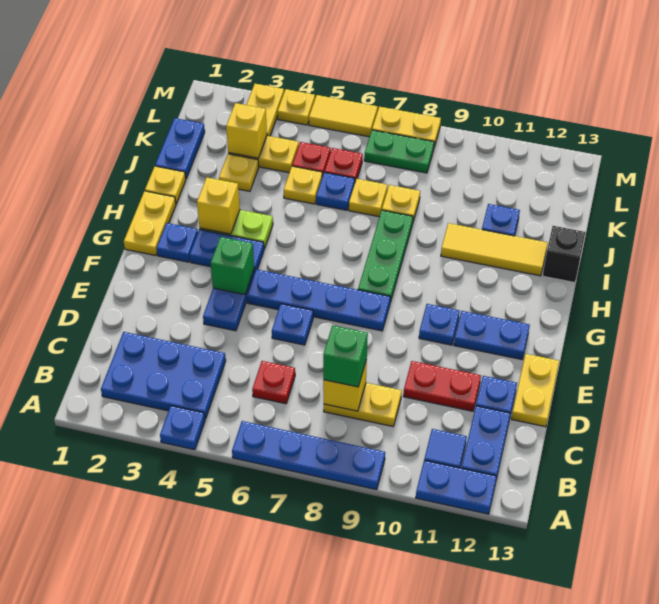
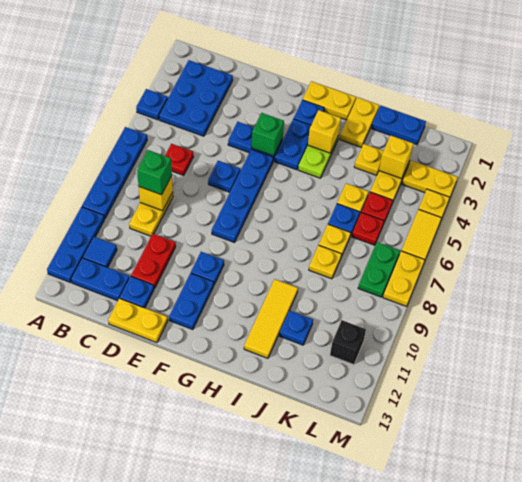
blue plate A11:A12 level 1 -> blue plate A10:A12 level 1
green plate G8:I8 level 1 -> none
yellow plate I1 level 1 -> yellow plate I1:I2 level 1
black brick I13 level 1 -> black brick L11 level 1

